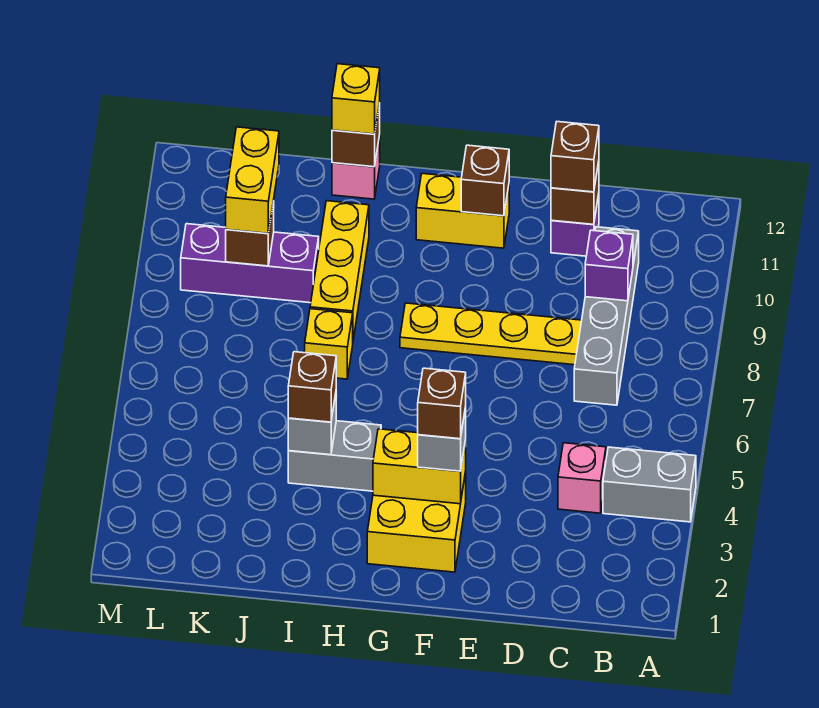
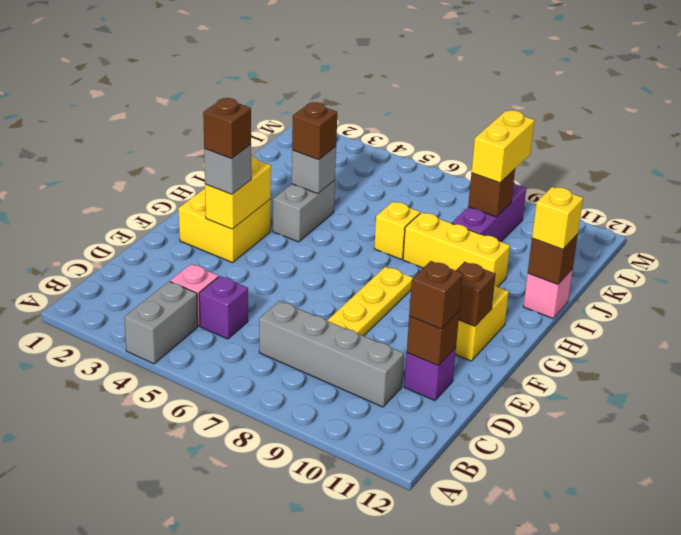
purple brick C9 level 2 -> purple brick C5 level 1
yellow brick K9:K10 level 3 -> yellow brick K9:L9 level 3

